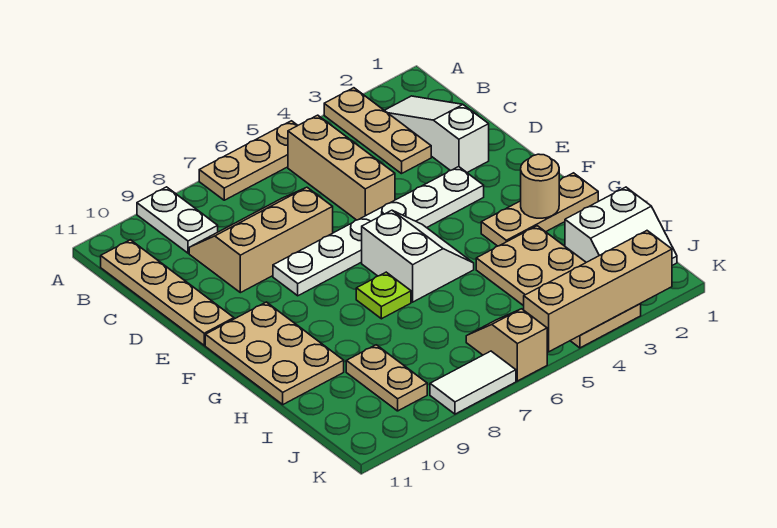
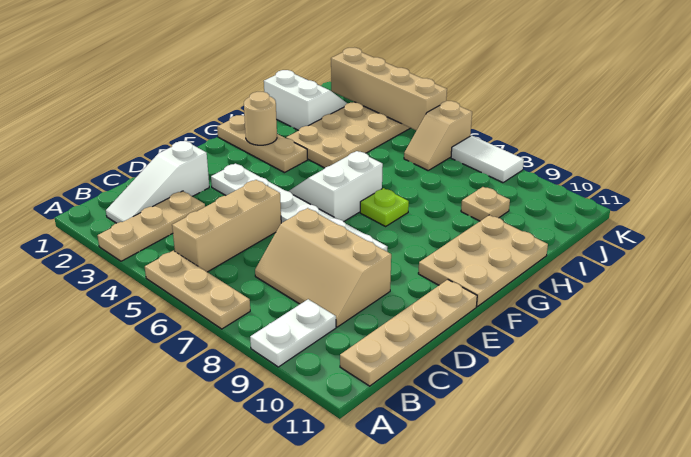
tan plate I9:J9 level 1 -> tan plate I9 level 1

